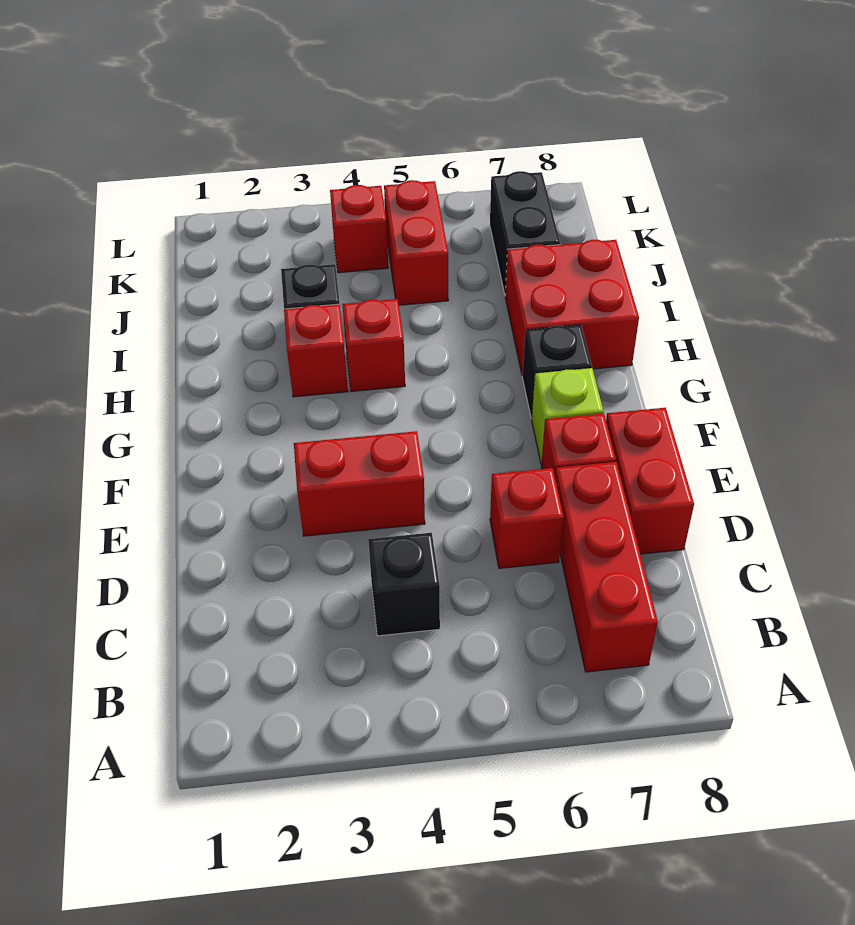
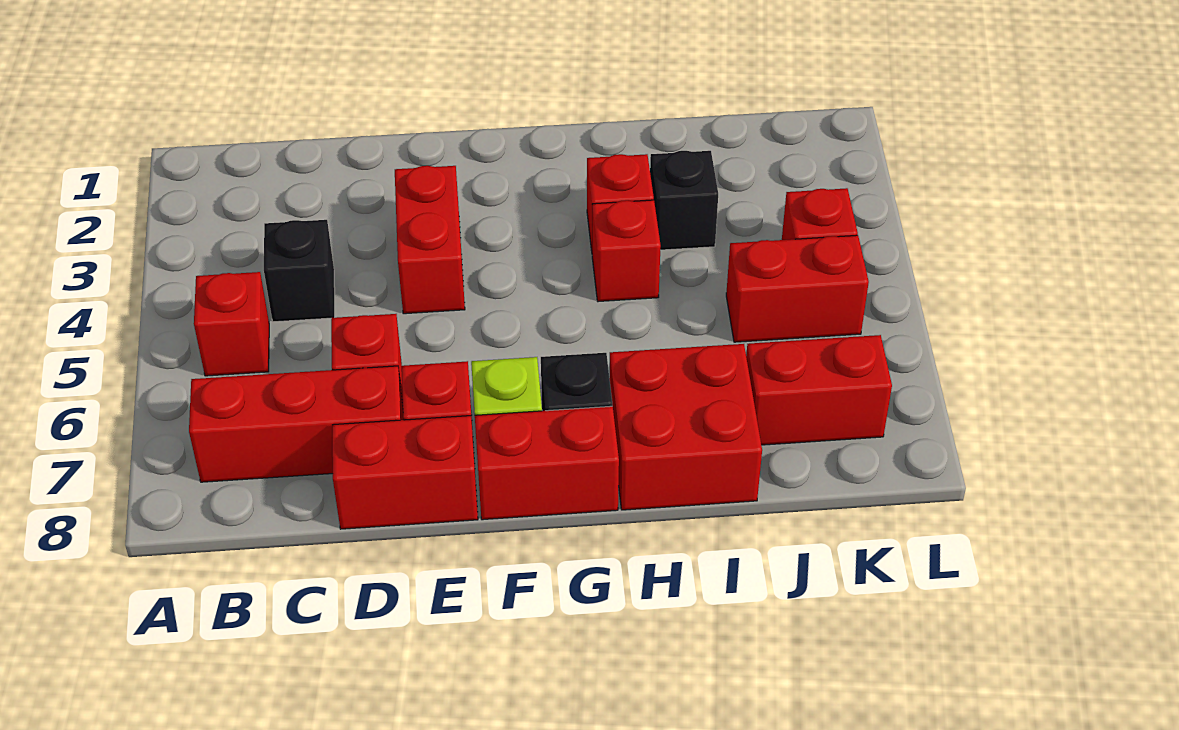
none -> red brick B5 level 1
none -> red brick F8:G8 level 1
black brick J7:K7 level 1 -> red brick J7:K7 level 1

